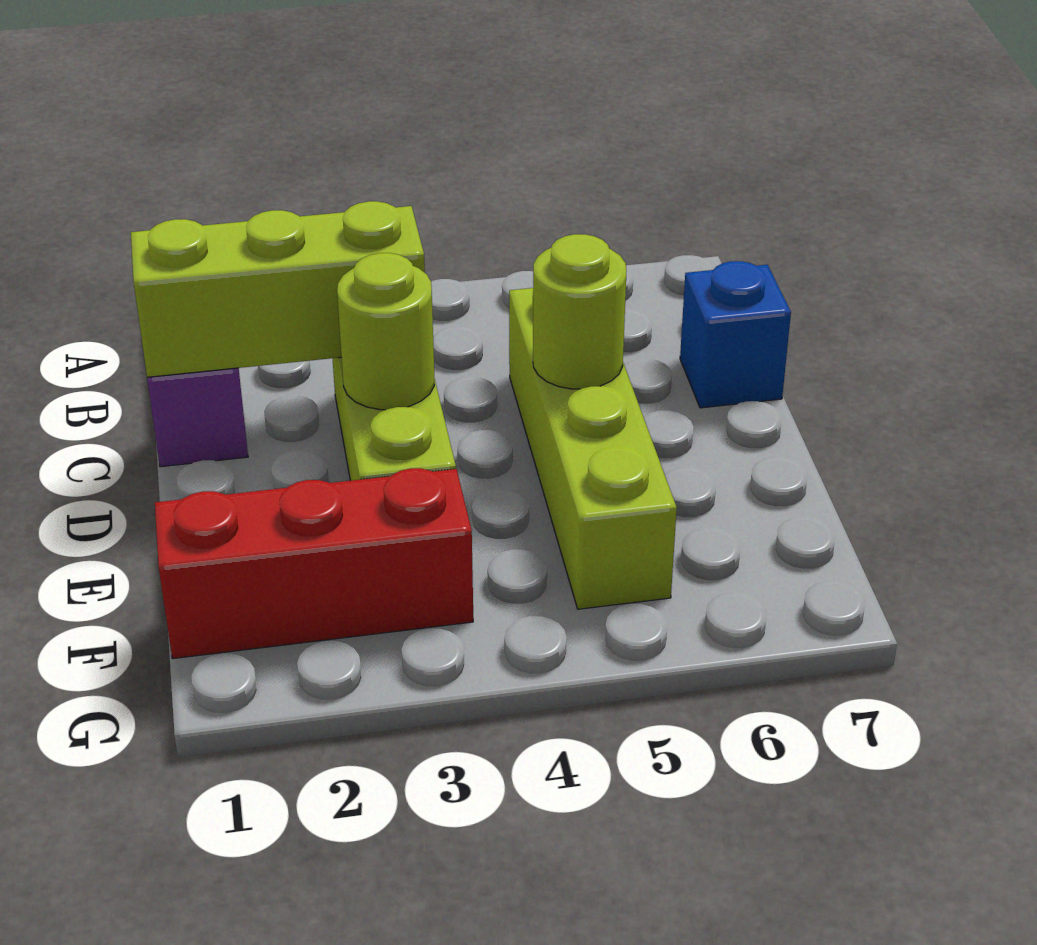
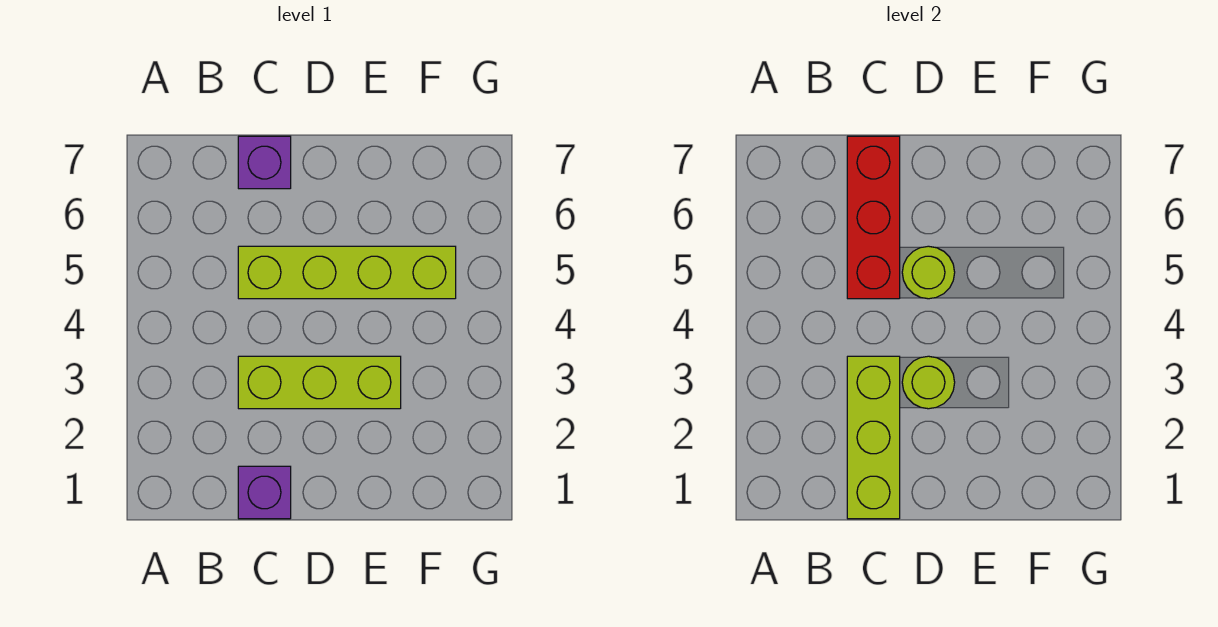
blue brick C7 level 1 -> purple brick C7 level 1
red brick F1:F3 level 1 -> red brick C5:C7 level 2

